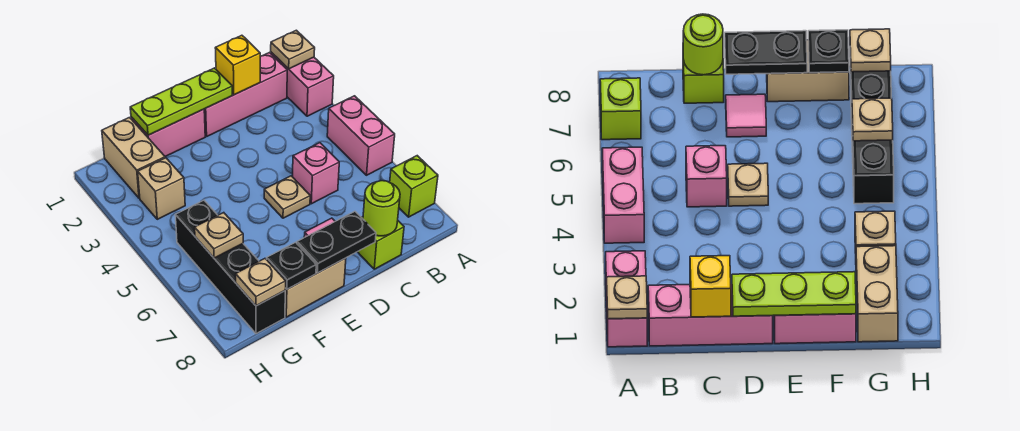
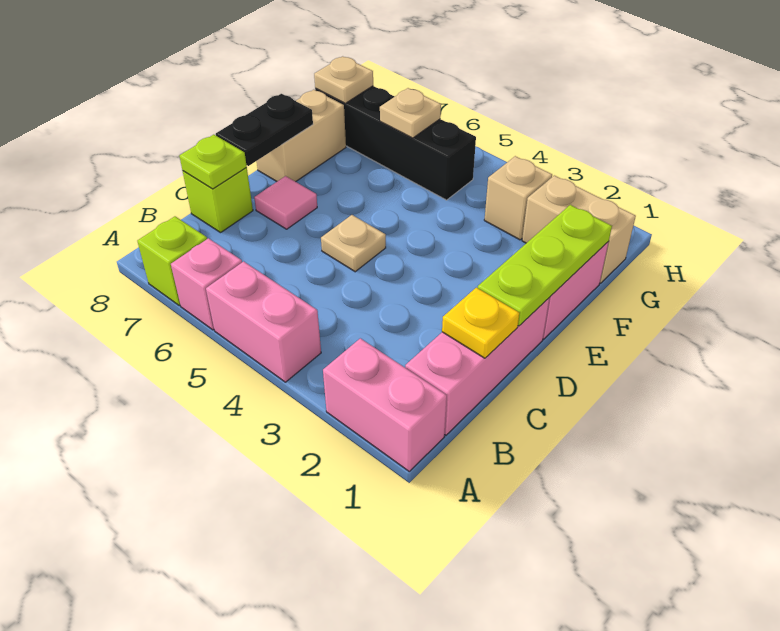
tan plate A1 level 2 -> none
yellow brick C1 level 2 -> yellow plate C1 level 2
pink brick C5 level 1 -> pink brick A6 level 1
lime round brick C8 level 2 -> lime plate C8 level 2
black plate F8 level 2 -> none

